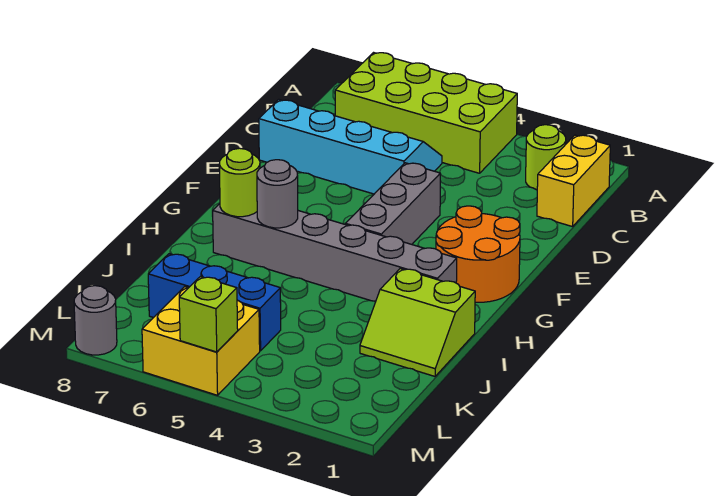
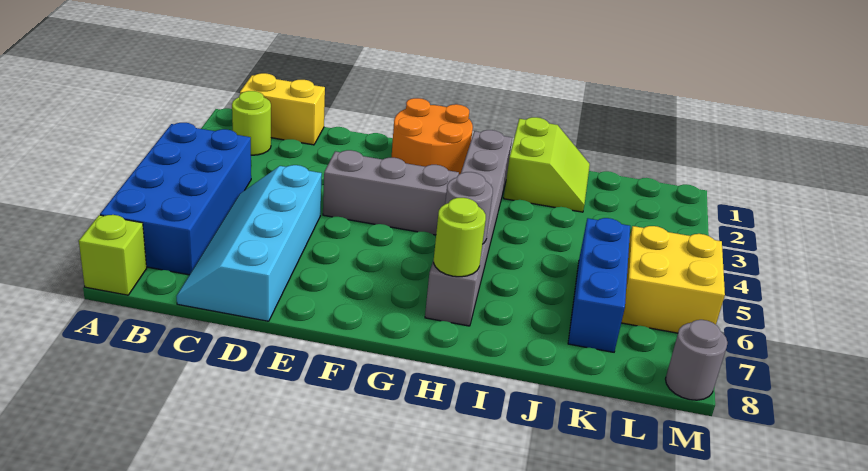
lime brick A4:B7 level 1 -> blue brick A4:B7 level 1
lime brick M5 level 2 -> lime brick A8 level 1

